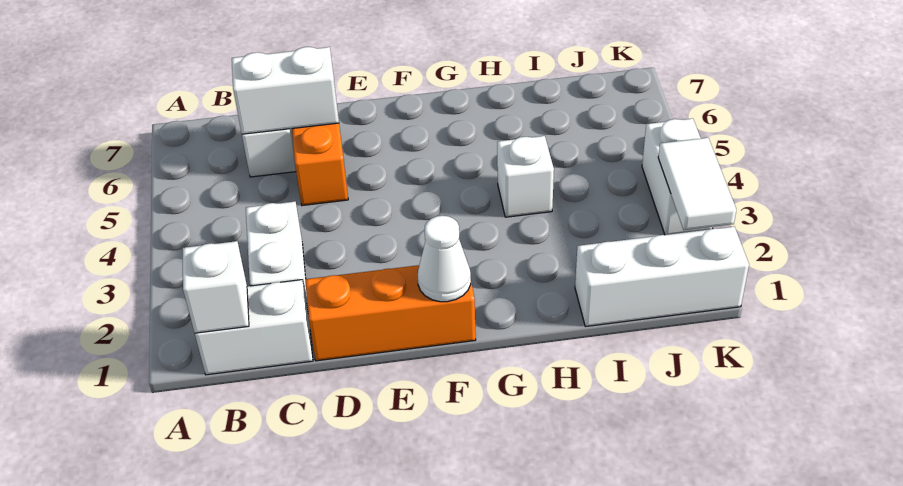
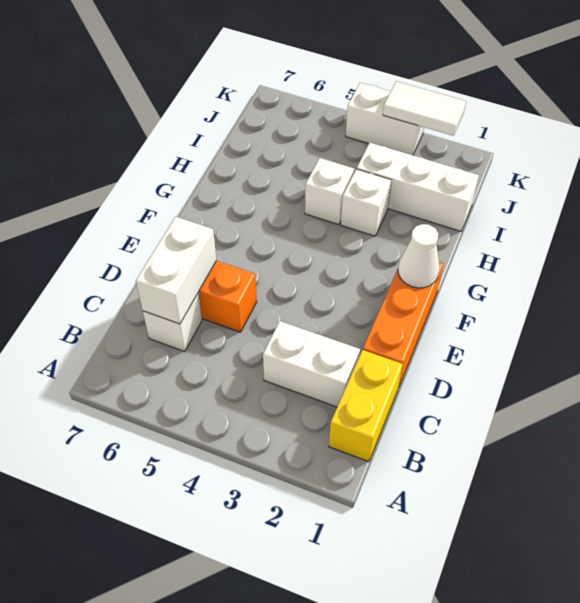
white brick B1:C1 level 1 -> yellow brick B1:C1 level 1
white brick B1 level 2 -> white brick H3 level 1
white brick I1:K1 level 1 -> white brick I1:I3 level 1

